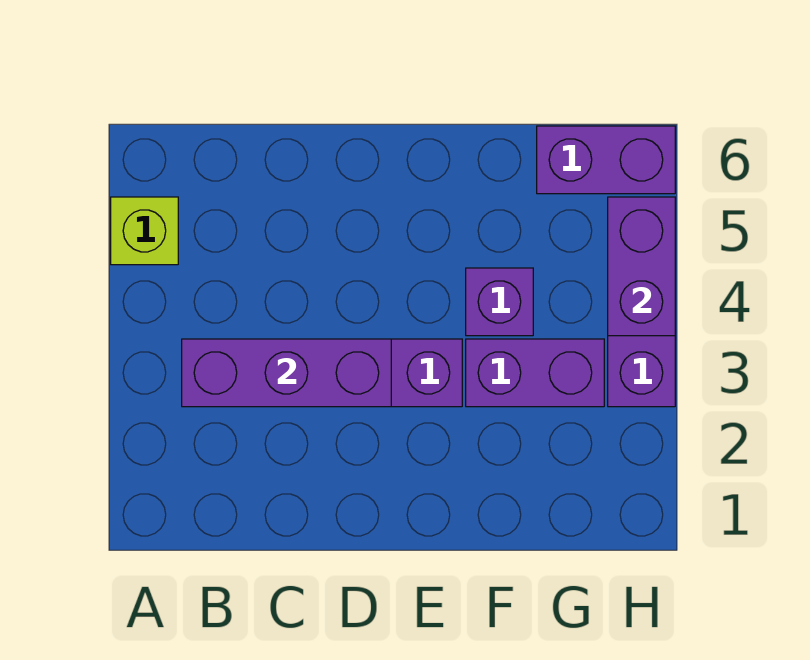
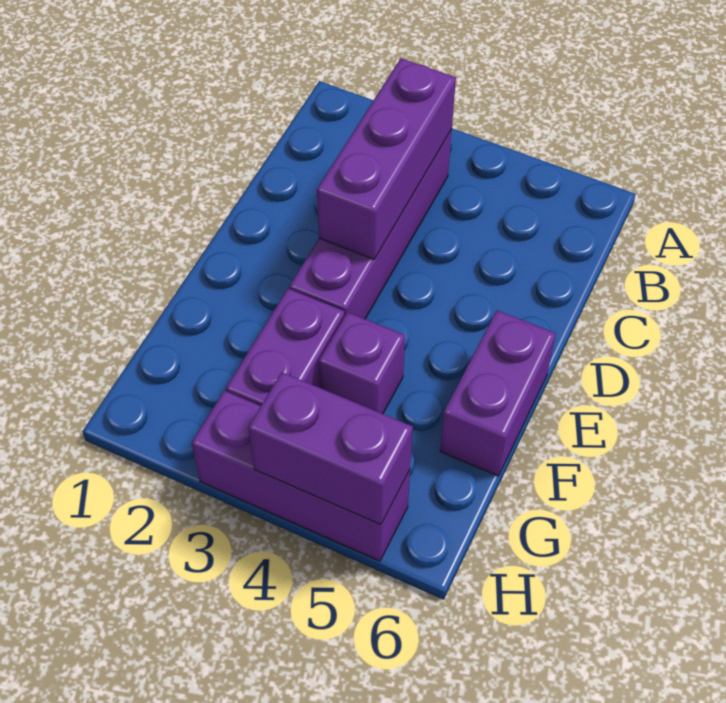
lime brick A5 level 1 -> none
purple brick G6:H6 level 1 -> purple brick E6:F6 level 1

